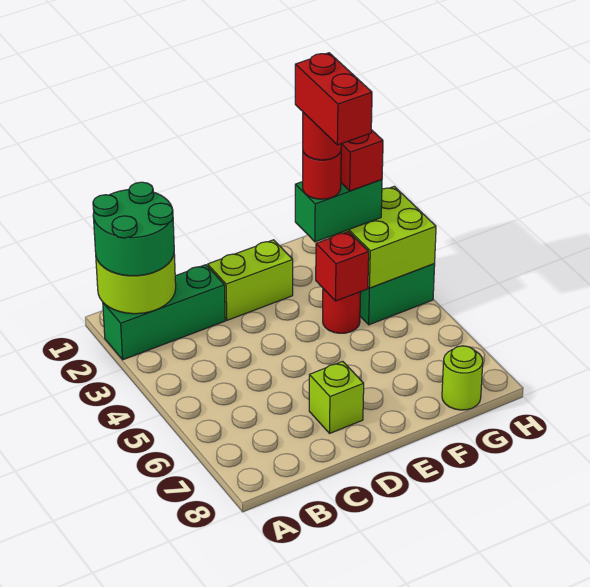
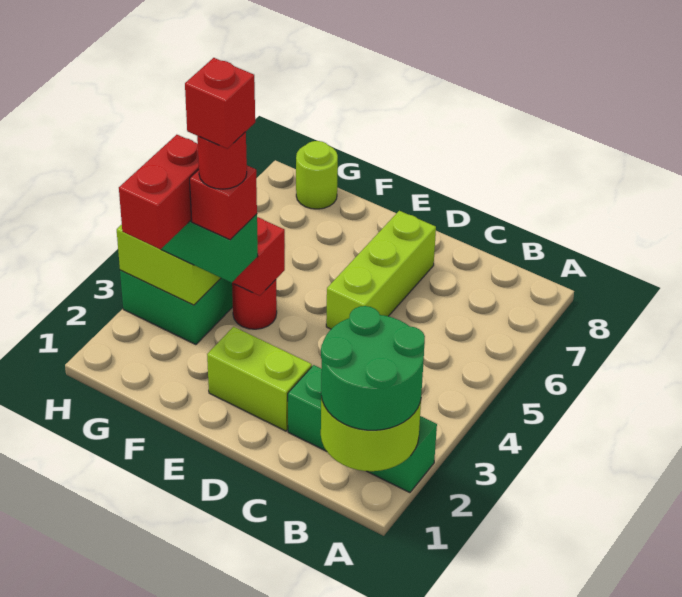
lime brick D7 level 1 -> lime brick D5:D7 level 1
red round brick F3 level 4 -> red brick F3 level 4
red brick F3:F4 level 6 -> red brick F3 level 6

